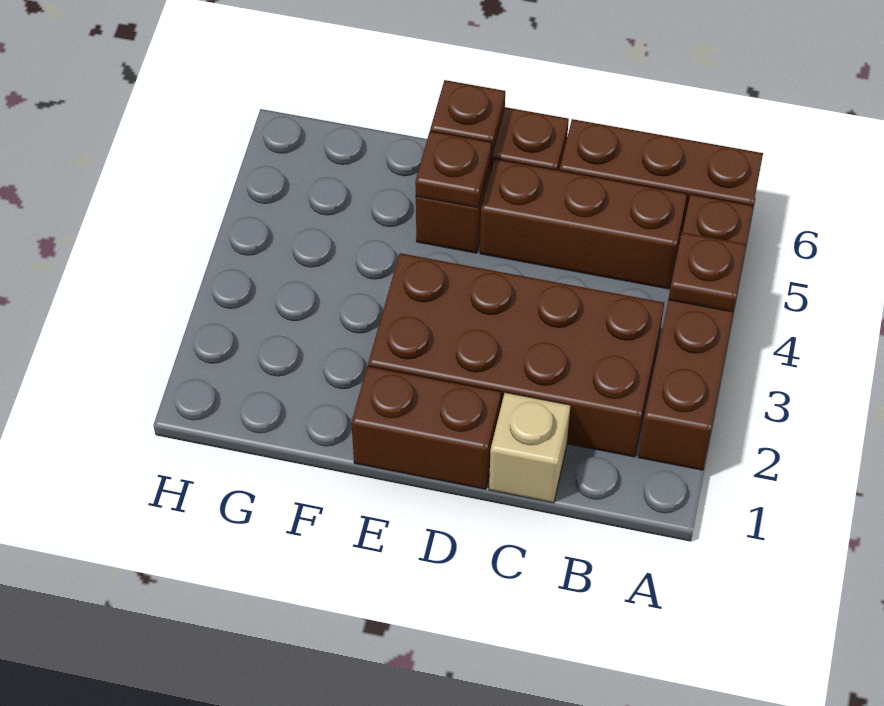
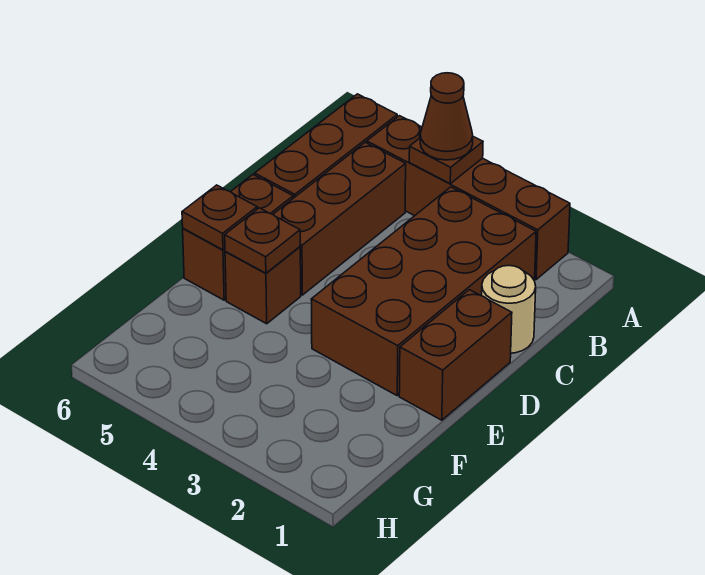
none -> brown cone A4 level 3
tan brick C1 level 1 -> tan round brick C1 level 1

